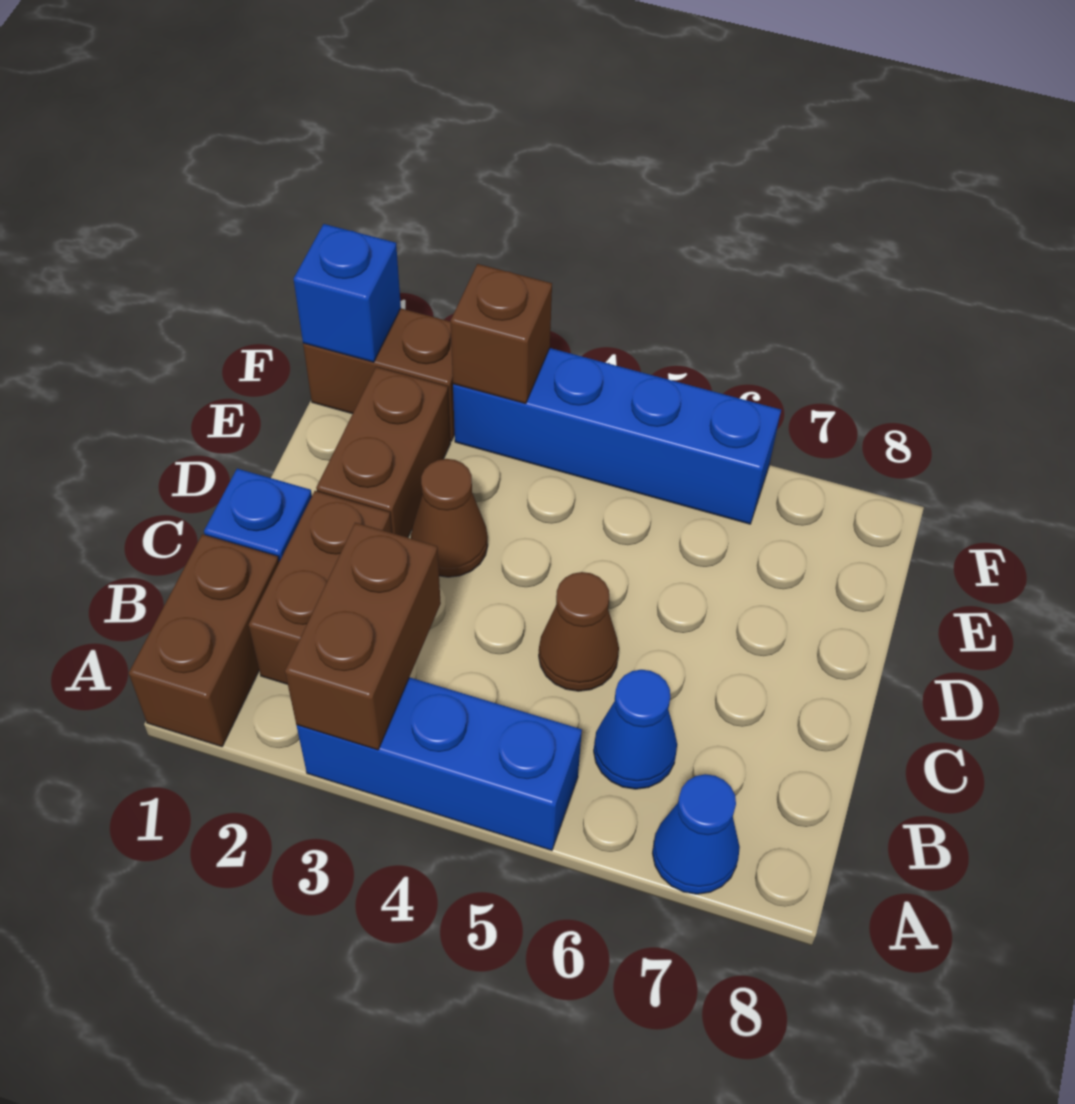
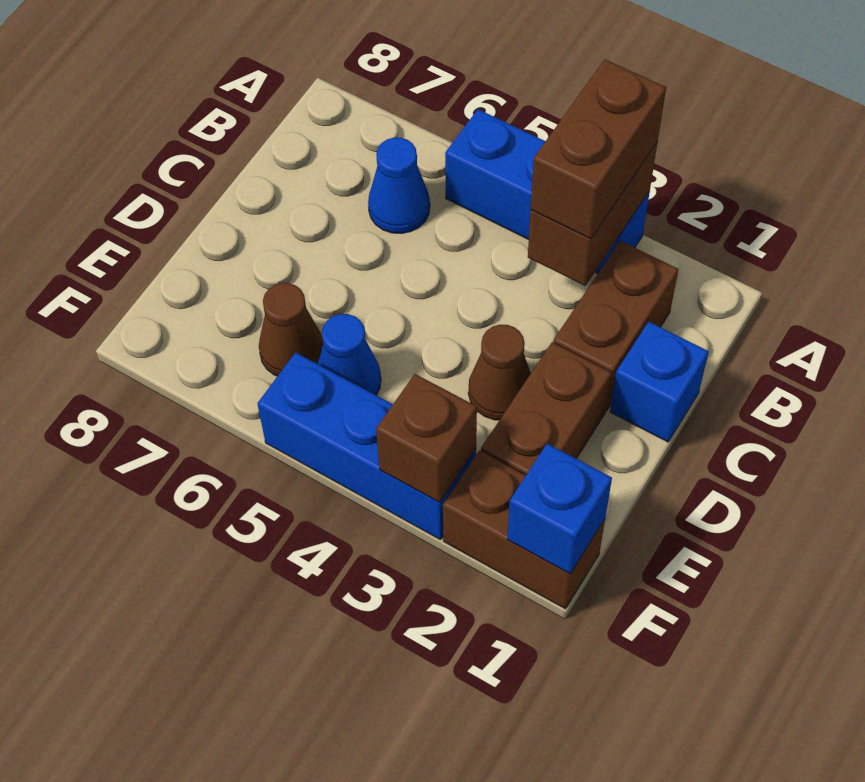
brown brick A1:B1 level 1 -> brown brick A3:B3 level 3
blue cone A7 level 1 -> blue cone E5 level 1
brown cone C5 level 1 -> brown cone E6 level 1
blue brick F3:F6 level 1 -> blue brick F3:F5 level 1

